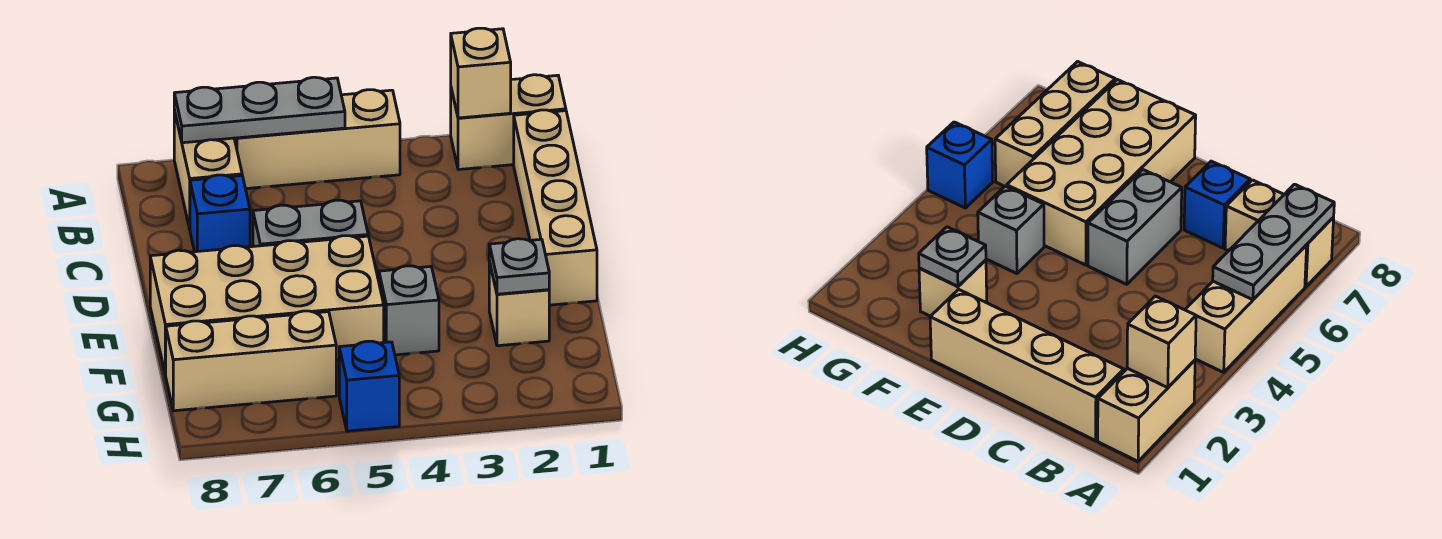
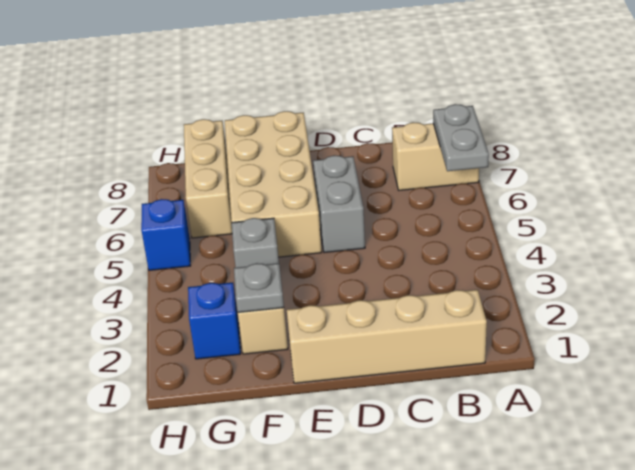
tan brick A1:A2 level 1 -> none
tan brick A2 level 2 -> none
tan brick A4:A6 level 1 -> none
grey plate A5:A7 level 2 -> grey plate A6:A7 level 2
blue brick C7 level 1 -> blue brick G2 level 1

